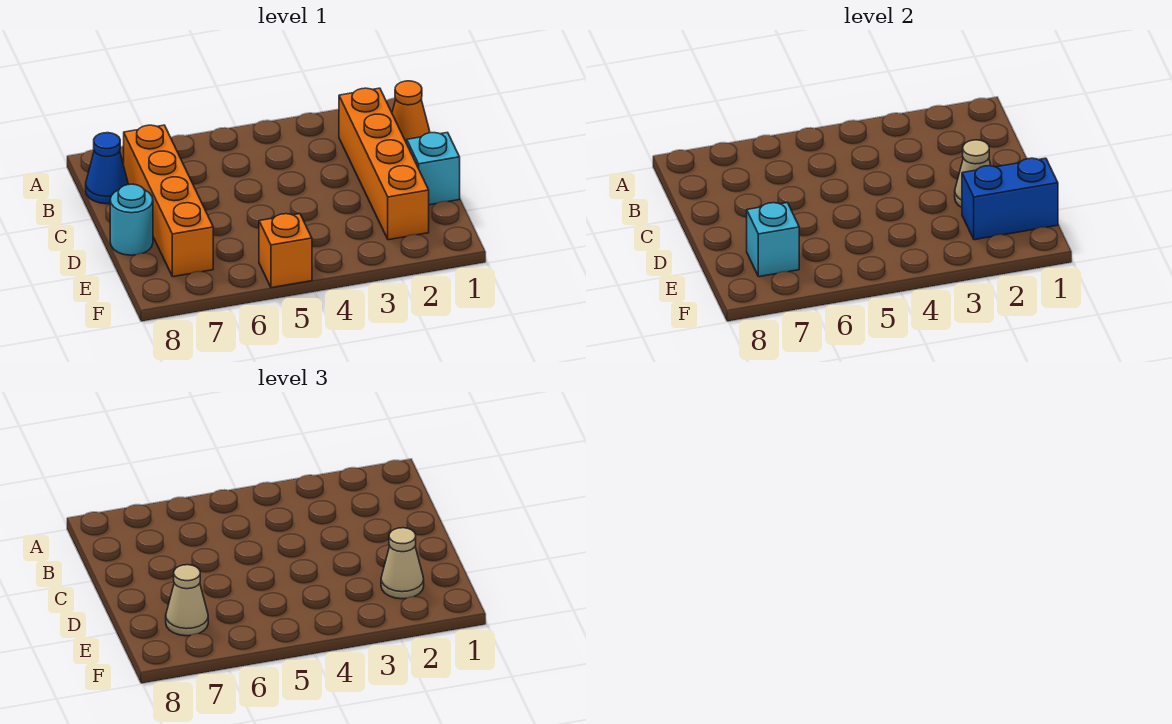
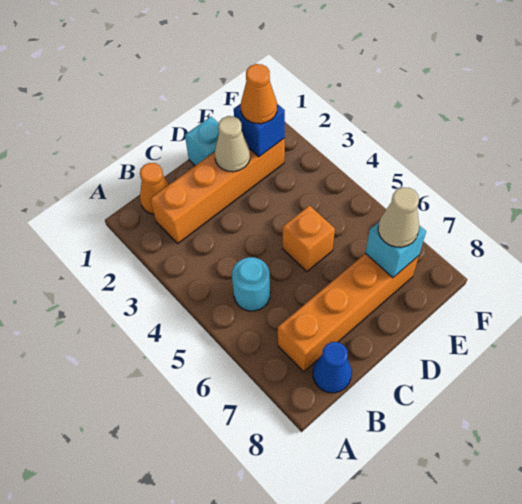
cyan round brick D8 level 1 -> cyan round brick B5 level 1
blue brick E1:E2 level 2 -> blue brick E2 level 2
tan cone E2 level 3 -> orange cone E2 level 3
orange brick F5 level 1 -> orange brick D5 level 1

